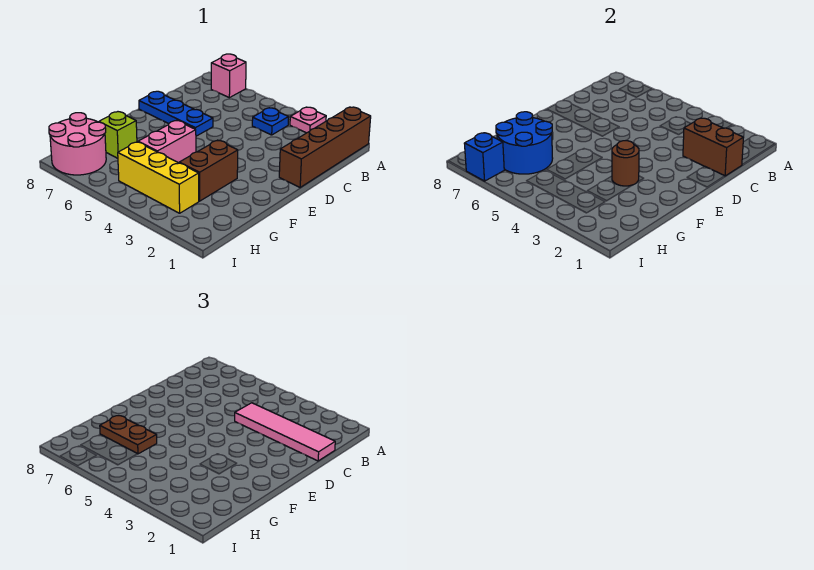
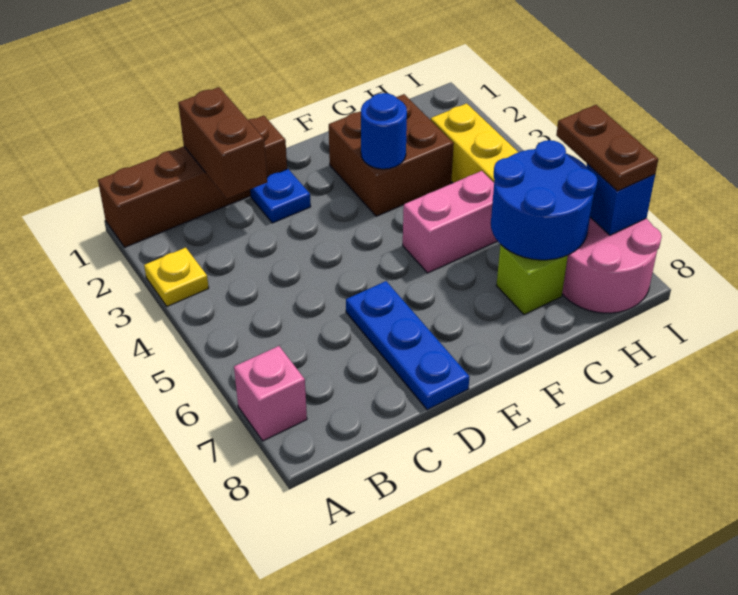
pink plate A3 level 1 -> yellow plate A3 level 1
blue plate B4 level 1 -> blue plate D2 level 1
pink tile C1:C4 level 3 -> none
brown brick F3:G3 level 1 -> brown brick F2:G3 level 1
brown round brick F3 level 2 -> blue round brick F3 level 2
brown plate G6:G7 level 3 -> brown plate I6:I7 level 3

